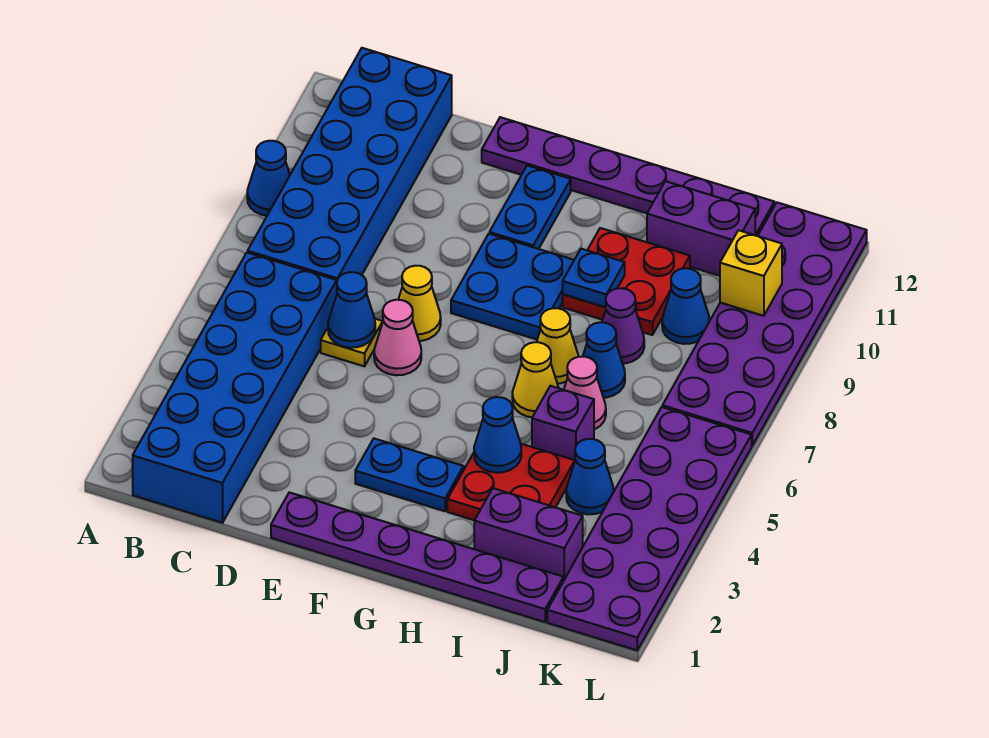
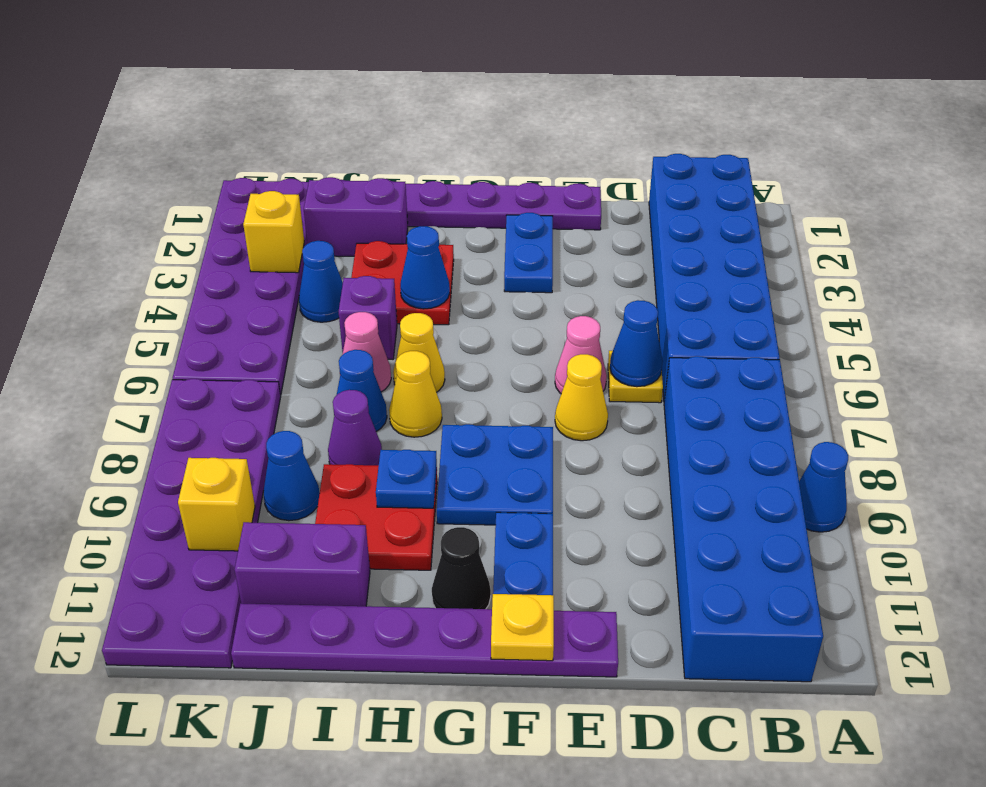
blue plate F3:G3 level 1 -> blue plate F2:F3 level 1
none -> yellow plate F12 level 2
none -> black cone G11 level 1
none -> yellow brick K3 level 2

